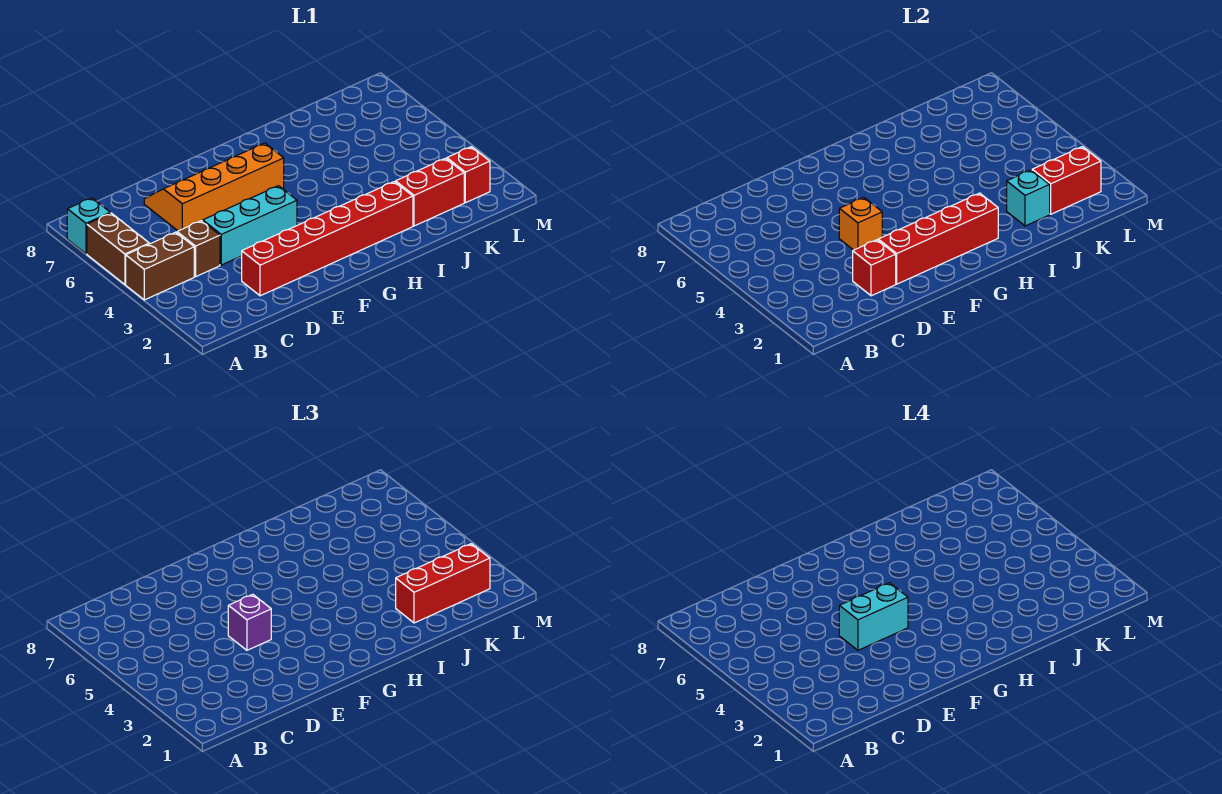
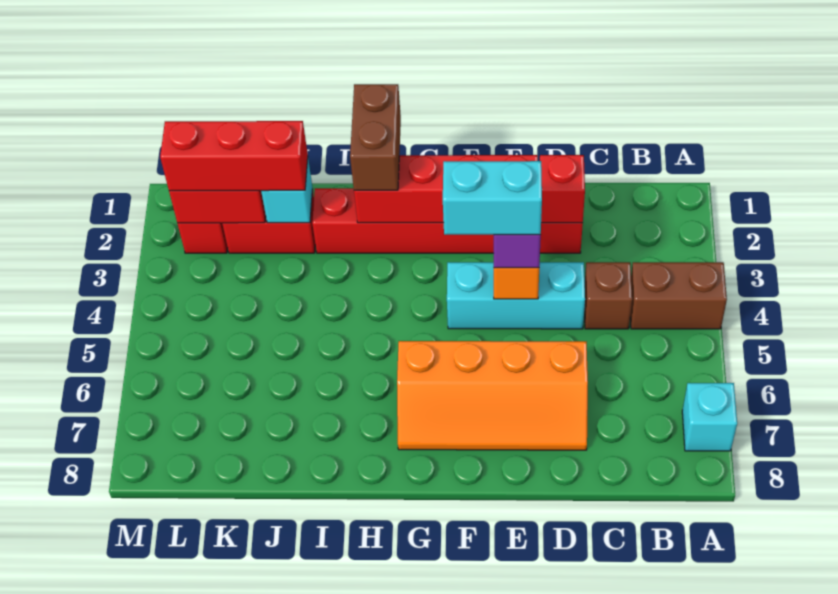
brown brick A5:A6 level 1 -> brown brick H1:H2 level 3

